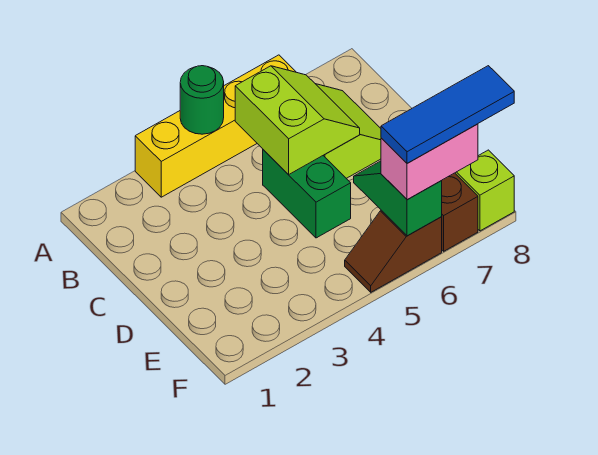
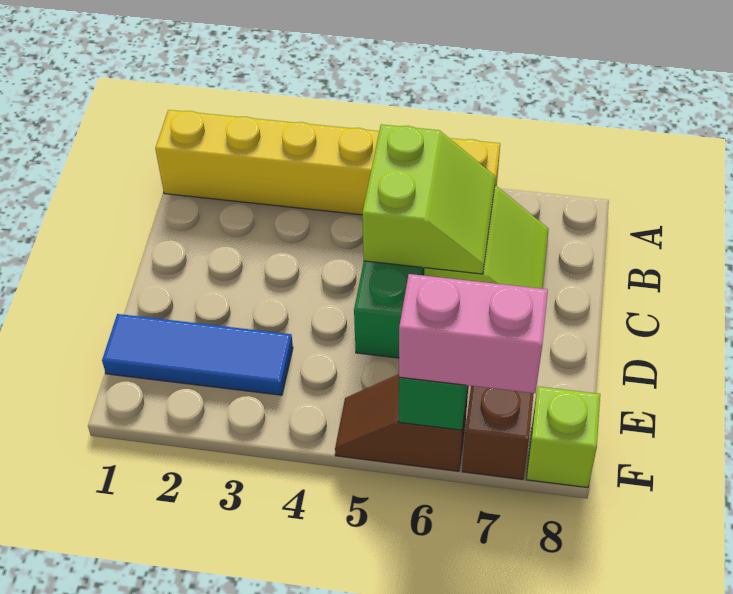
yellow brick A3:A6 level 1 -> yellow brick A1:A6 level 1
green round brick A4 level 2 -> none
blue tile F6:F8 level 4 -> blue tile E1:E3 level 1

